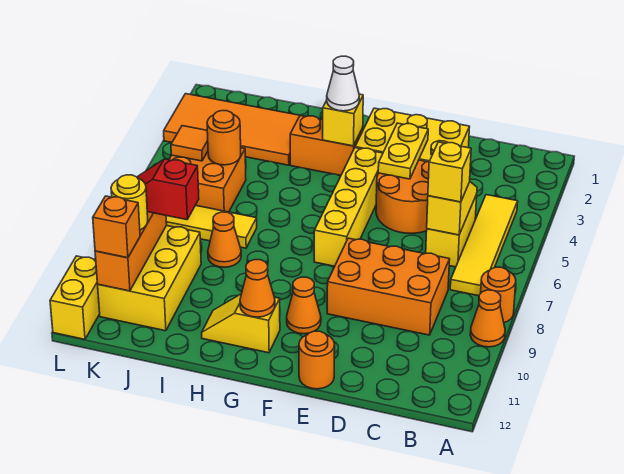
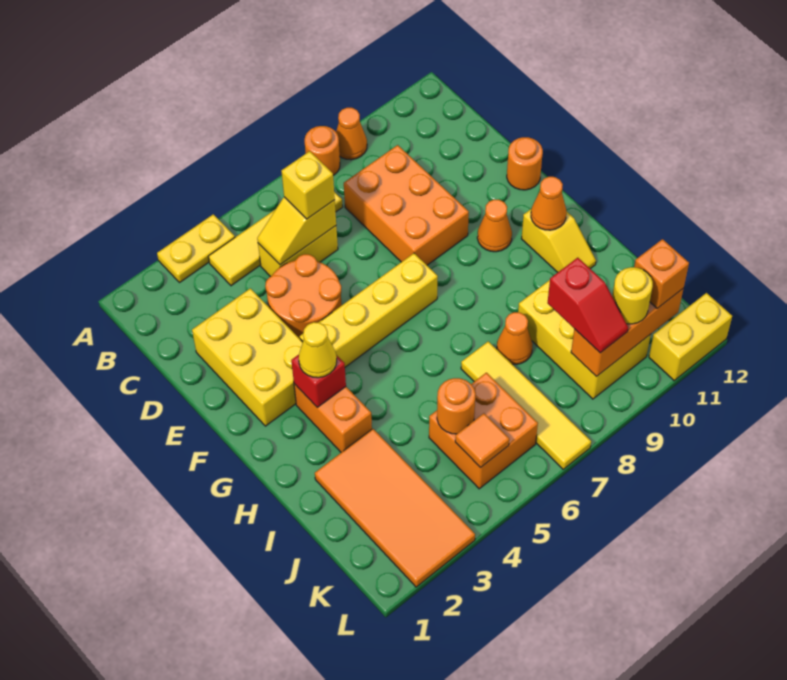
yellow plate E3:E4 level 2 -> yellow plate A3:A4 level 1
yellow brick G3 level 2 -> red brick G3 level 2
white cone G3 level 3 -> yellow cone G3 level 3
yellow brick J9:K11 level 1 -> yellow brick I9:K10 level 1

